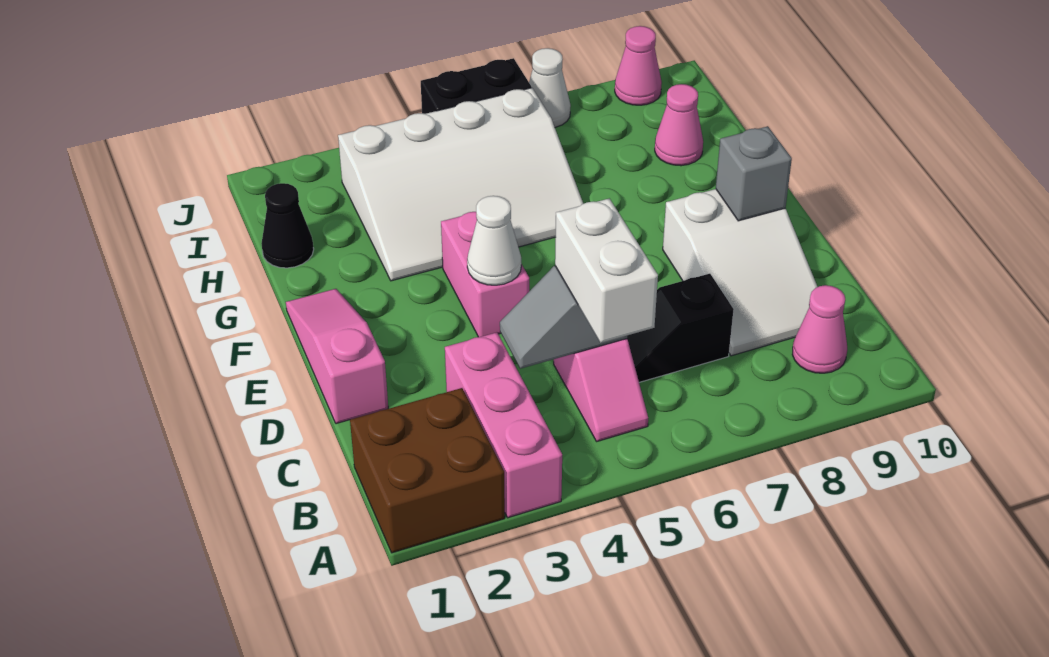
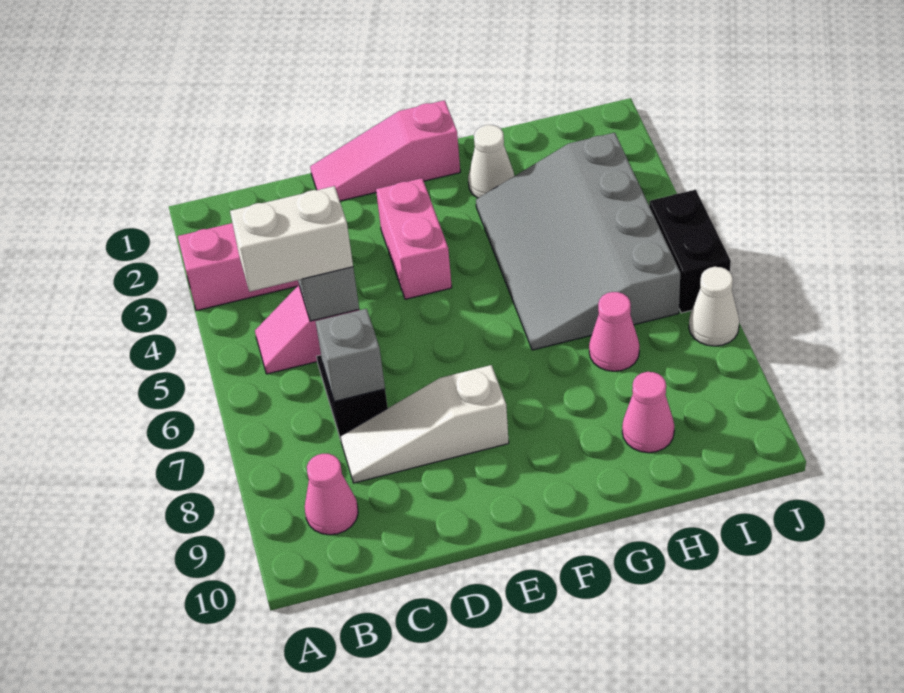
brown brick A1:B2 level 1 -> none
white slope C8:E9 level 1 top E -> white slope C8:E8 level 1 top E
pink slope D1:F1 level 1 top D -> pink slope D1:F1 level 1 top F
pink brick E4:F4 level 1 -> pink brick E3:E4 level 1
white cone E4 level 2 -> white cone G2 level 1
grey brick E9 level 2 -> grey brick C7 level 2
white slope G3:I6 level 1 top I -> grey slope G3:I6 level 1 top I
black cone H1 level 1 -> none
pink cone J9 level 1 -> pink cone H7 level 1

